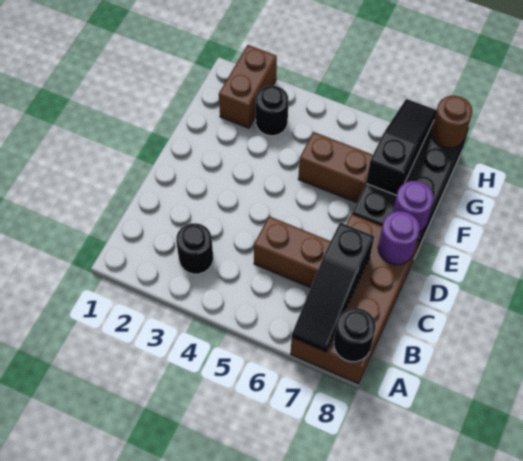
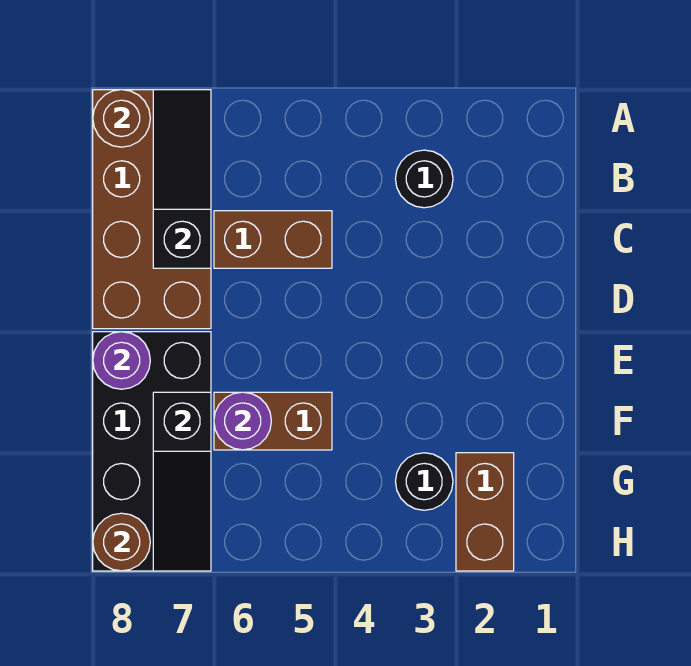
black round brick A8 level 2 -> brown round brick A8 level 2
purple round brick D8 level 2 -> purple round brick F6 level 2

